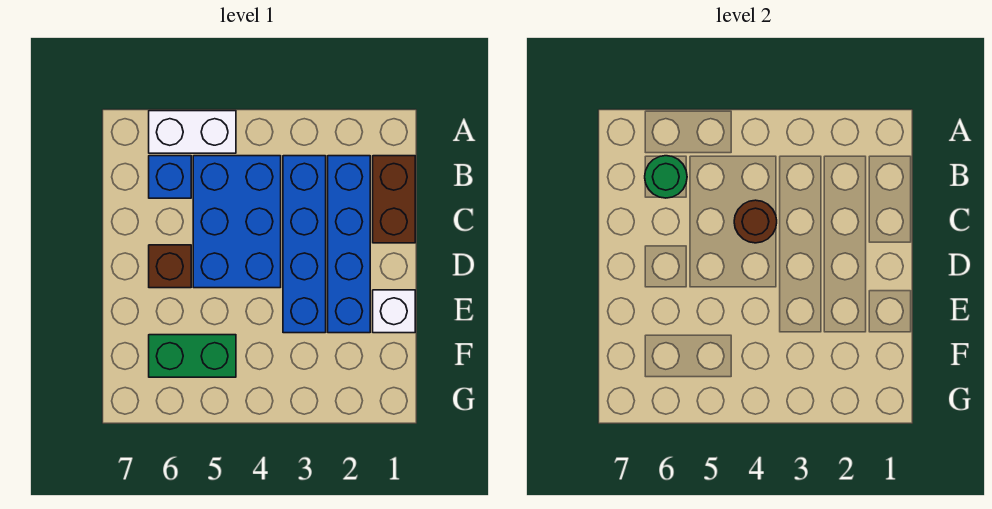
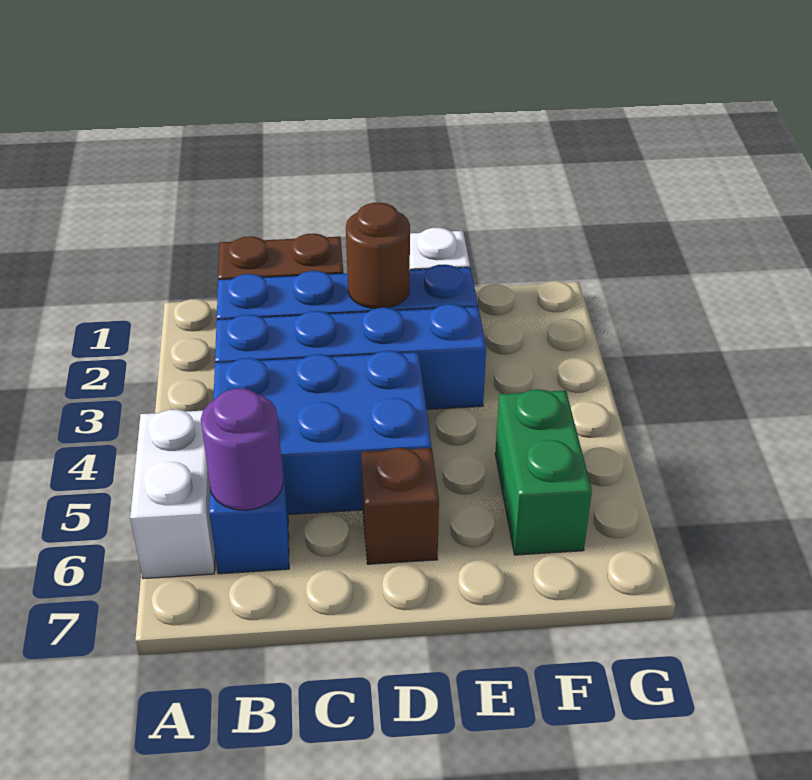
green round brick B6 level 2 -> purple round brick B6 level 2
brown round brick C4 level 2 -> brown round brick D2 level 2

